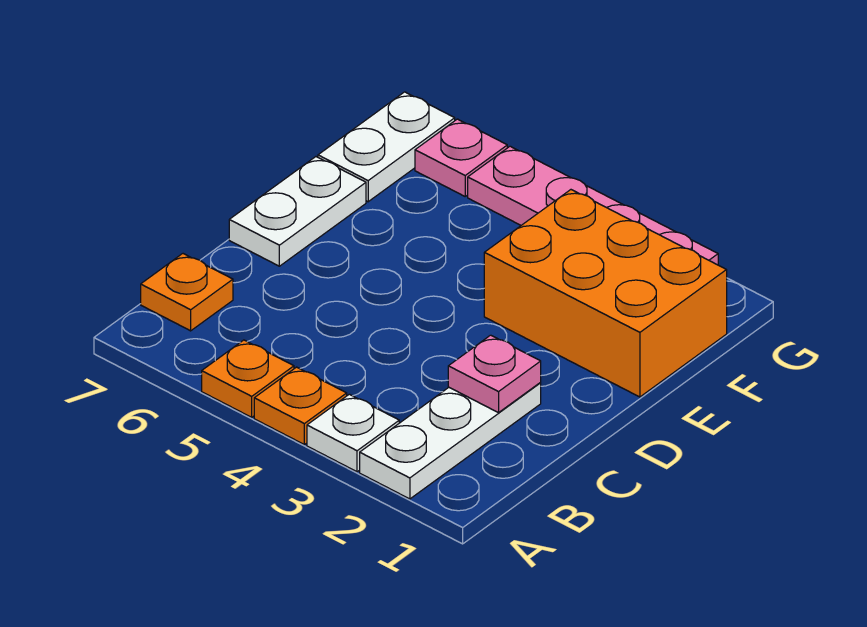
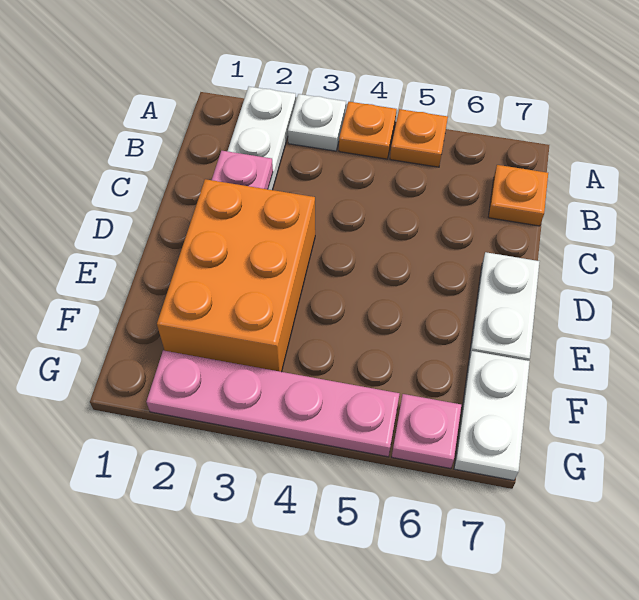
orange brick E1:F3 level 1 -> orange brick D2:F3 level 1

